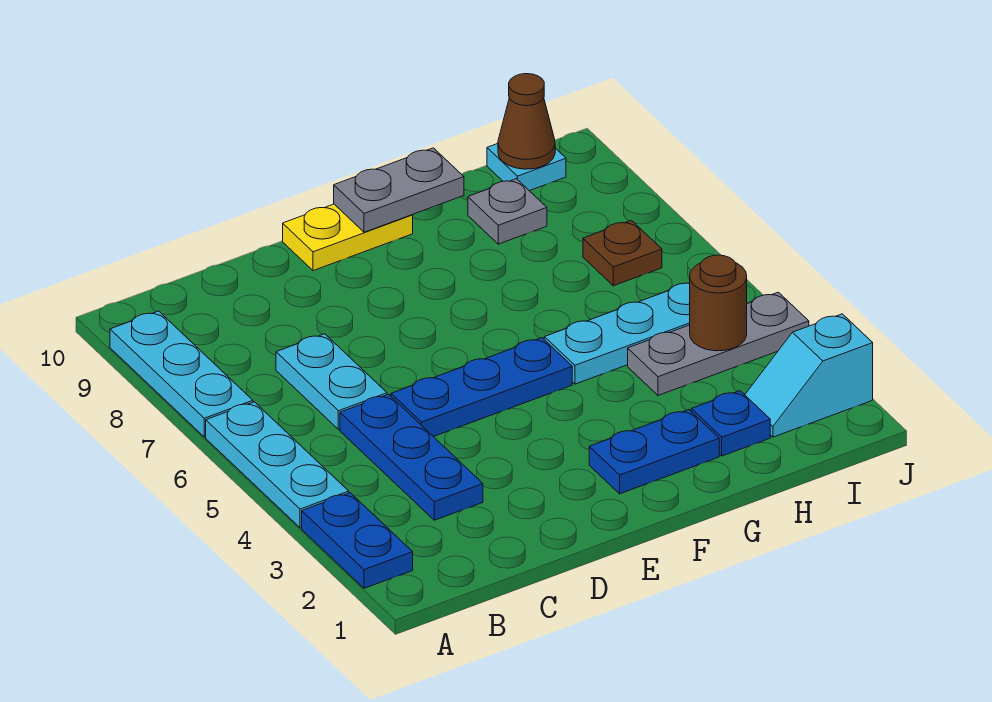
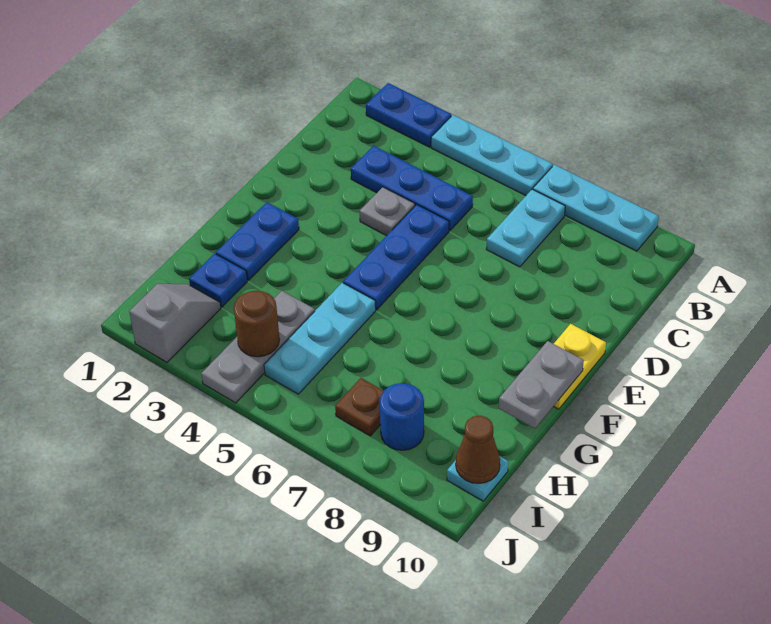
cyan plate C6:C7 level 1 -> cyan plate B7:C7 level 1
grey plate H9 level 1 -> grey plate D4 level 1
cyan slope I2:J2 level 1 top J -> grey slope I2:J2 level 1 top J
none -> blue round brick I8 level 1

